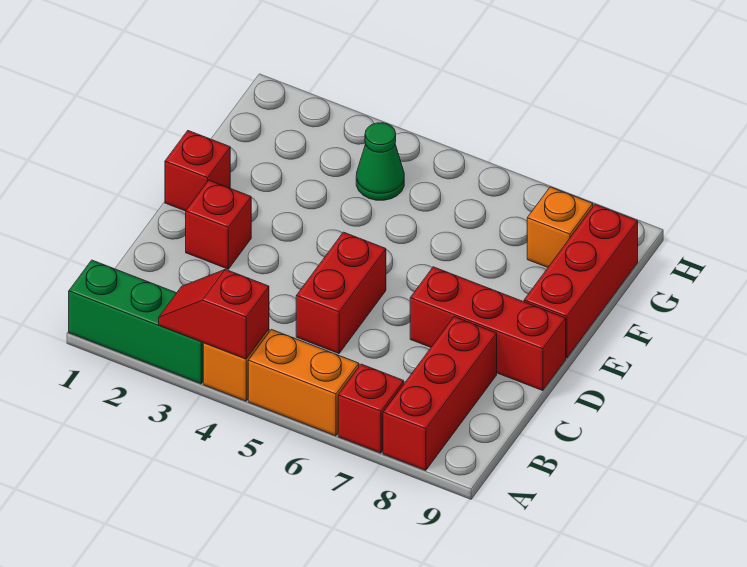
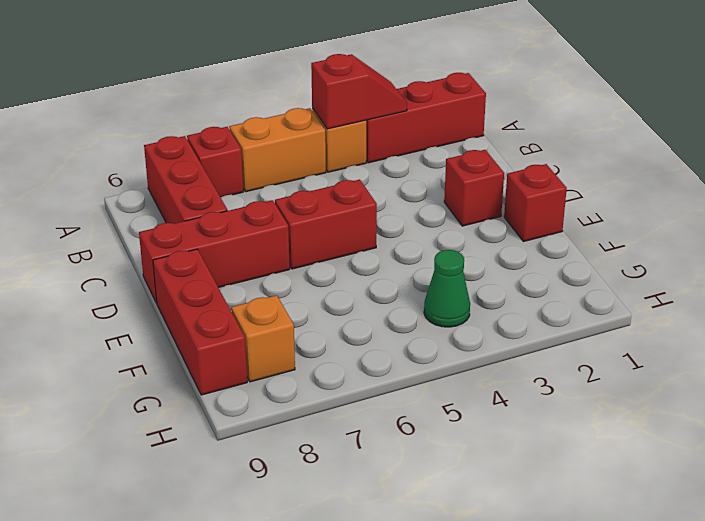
green brick A1:A3 level 1 -> red brick A1:A3 level 1
red brick C5:D5 level 1 -> red brick D5:D6 level 1

